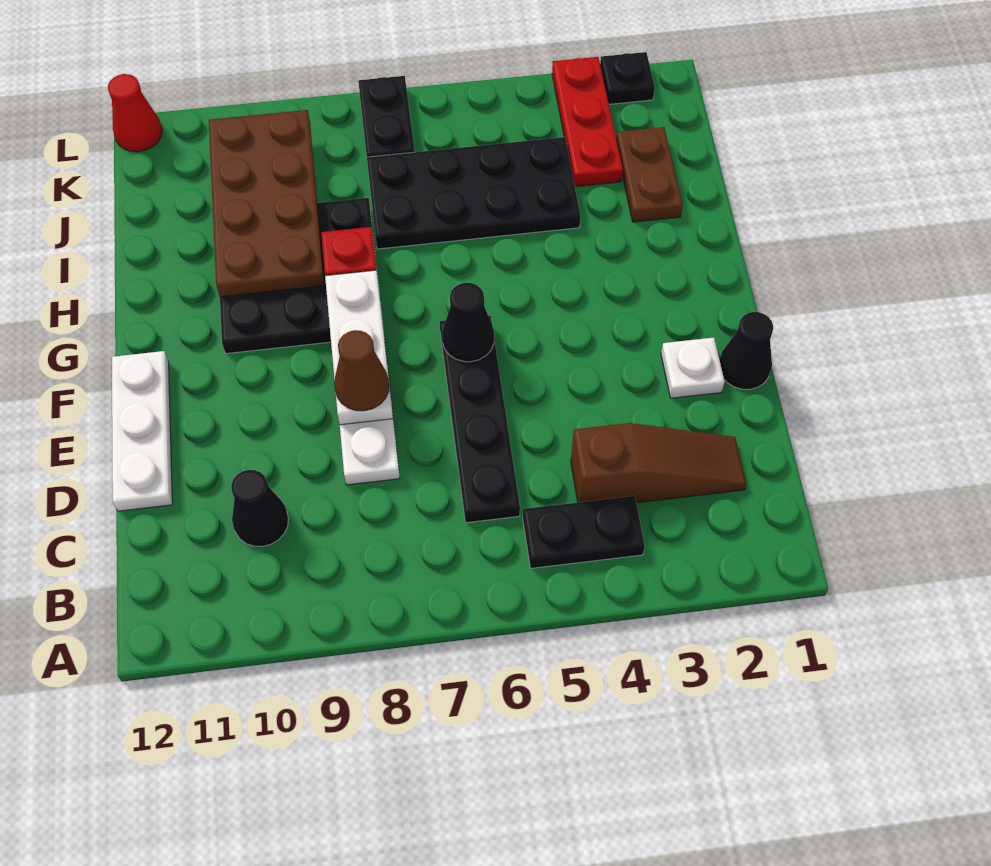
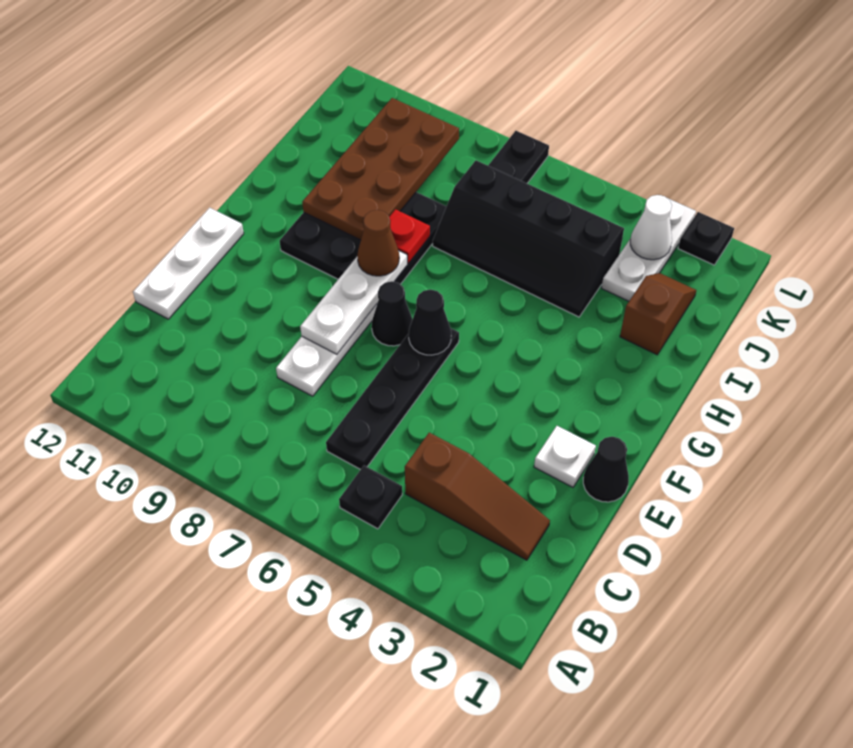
black plate B4:B5 level 1 -> black plate B5 level 1
black cone C10 level 1 -> black cone F7 level 1
brown cone E8 level 3 -> brown cone G8 level 3
brown plate I2:J2 level 1 -> brown slope I2:J2 level 1 top I
black plate I4:J7 level 1 -> black slope I4:J7 level 1 top J
red plate J3:L3 level 1 -> white plate J3:L3 level 1
none -> white cone K3 level 2
red cone L12 level 1 -> none

